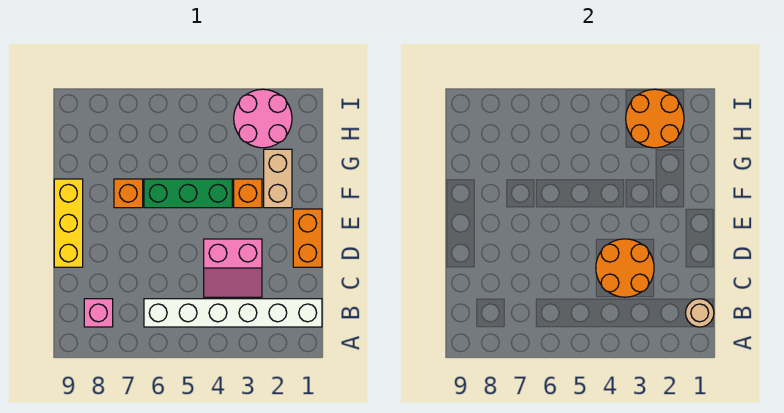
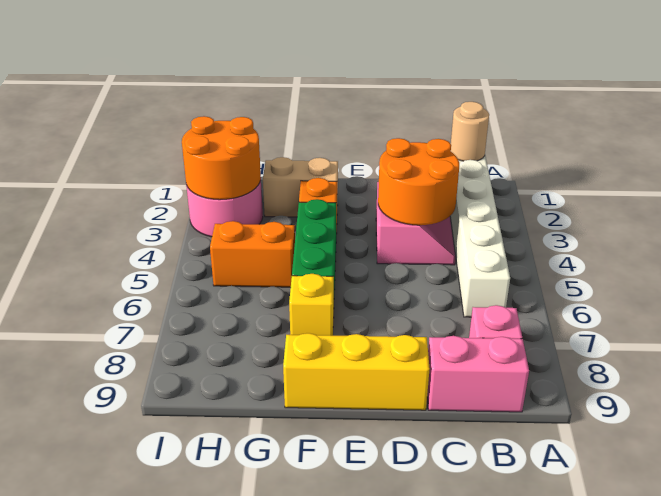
none -> pink brick B9:C9 level 1
orange brick D1:E1 level 1 -> orange brick G5:H5 level 1
orange brick F7 level 1 -> yellow brick F7 level 1

